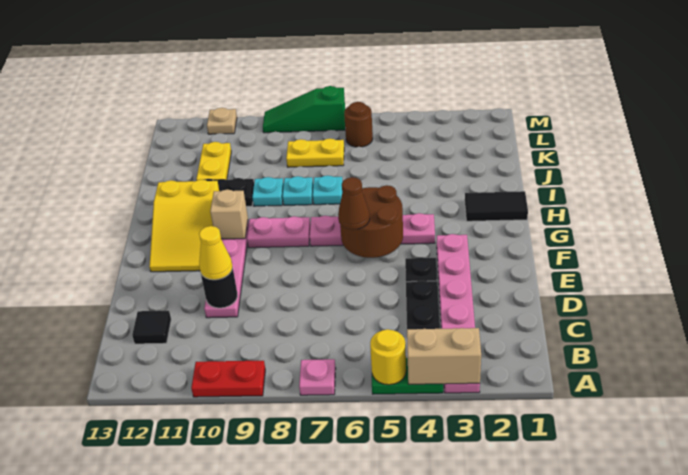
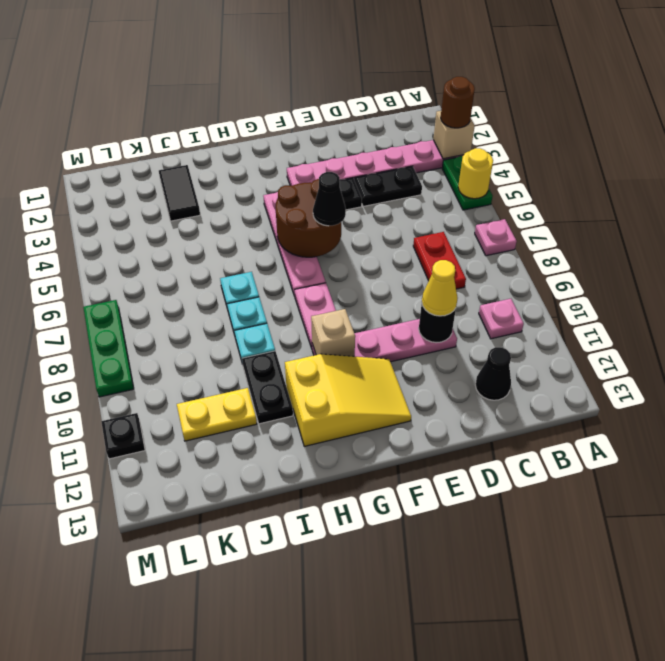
tan brick A3:A4 level 2 -> tan brick A3 level 2
red plate A9:A10 level 1 -> red plate C7:C8 level 1
none -> pink plate B10 level 1
black tile C12 level 1 -> black cone C12 level 1
brown cone F6 level 3 -> black cone F6 level 3
black tile H1:H2 level 1 -> black tile J2:J3 level 1
yellow plate K7:K8 level 1 -> none
brown round brick L6 level 1 -> brown round brick A3 level 3
green slope M7:M9 level 1 top 7 -> green plate M7:M9 level 1
tan plate M11 level 1 -> black plate M11 level 1

